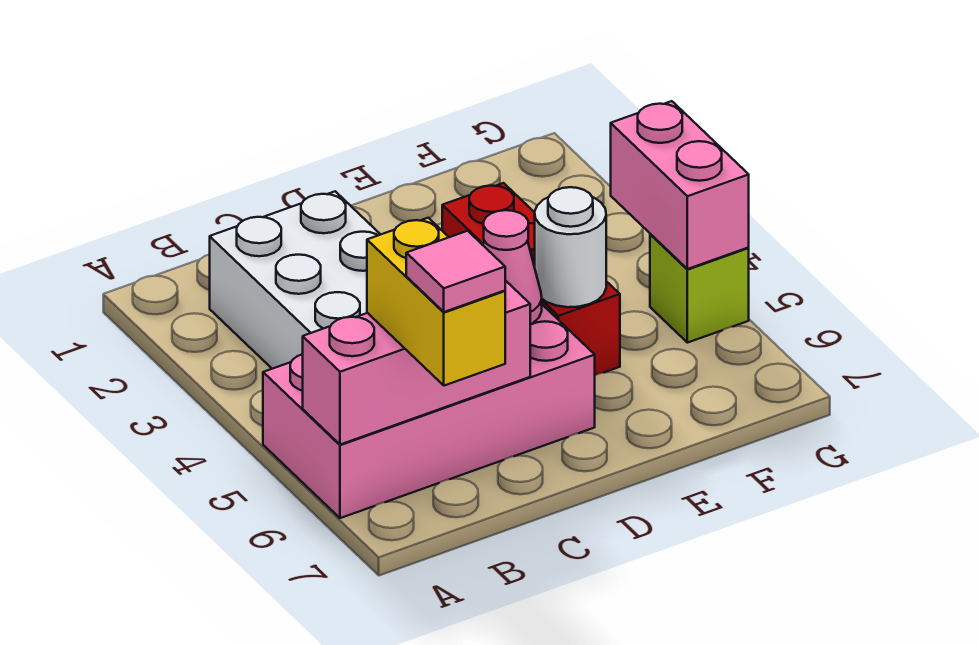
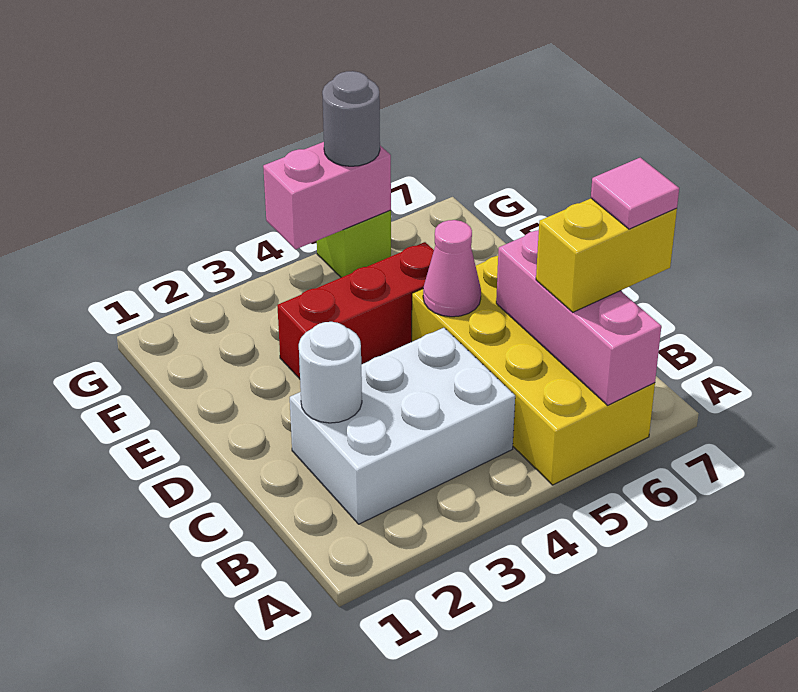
pink brick A5:D6 level 1 -> yellow brick A5:D6 level 1
white round brick E5 level 2 -> white round brick C2 level 2
none -> grey round brick G5 level 3

